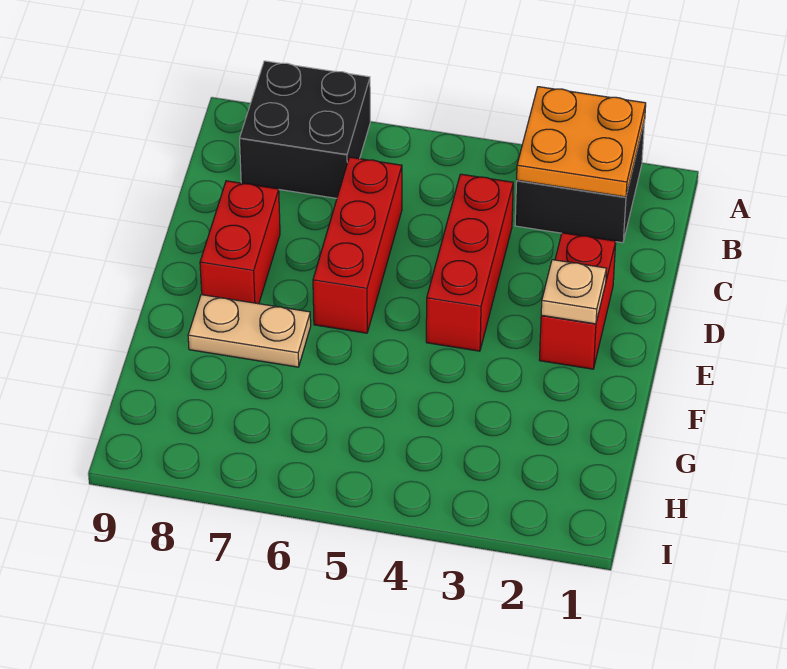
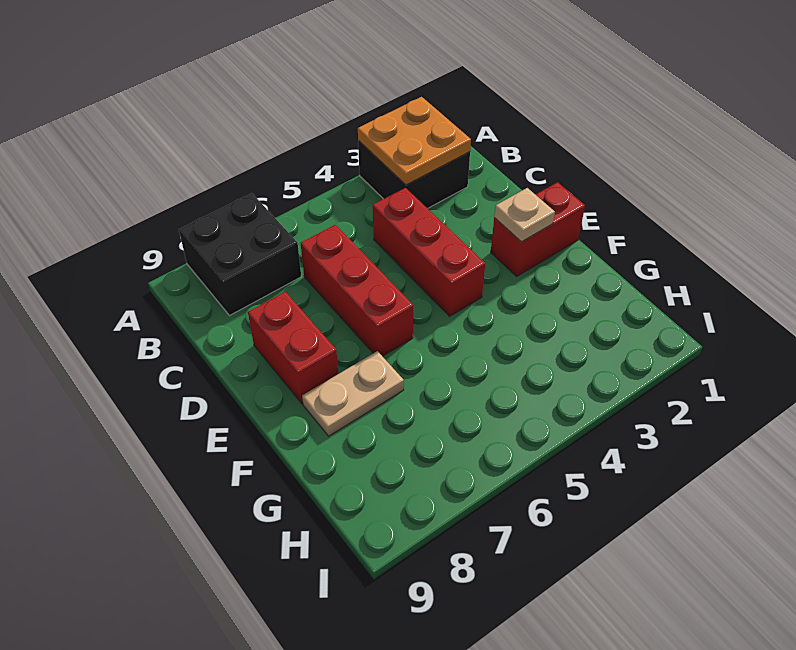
red brick D2:E2 level 1 -> red brick E1:E2 level 1

